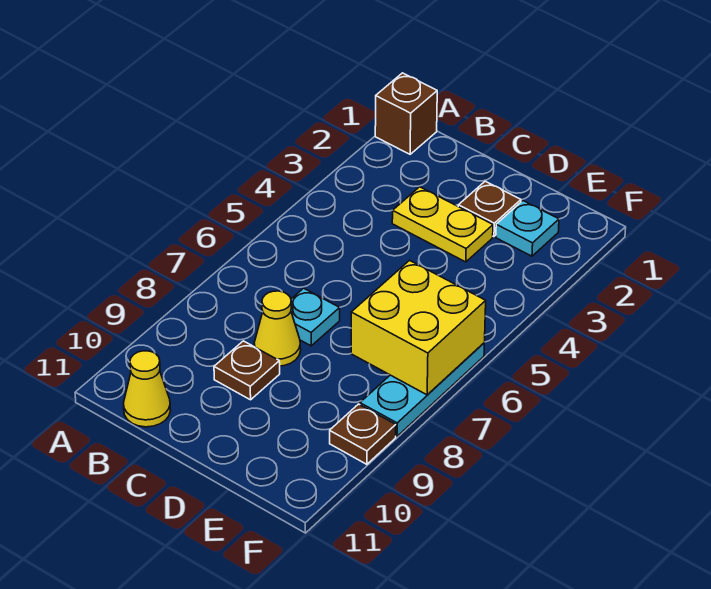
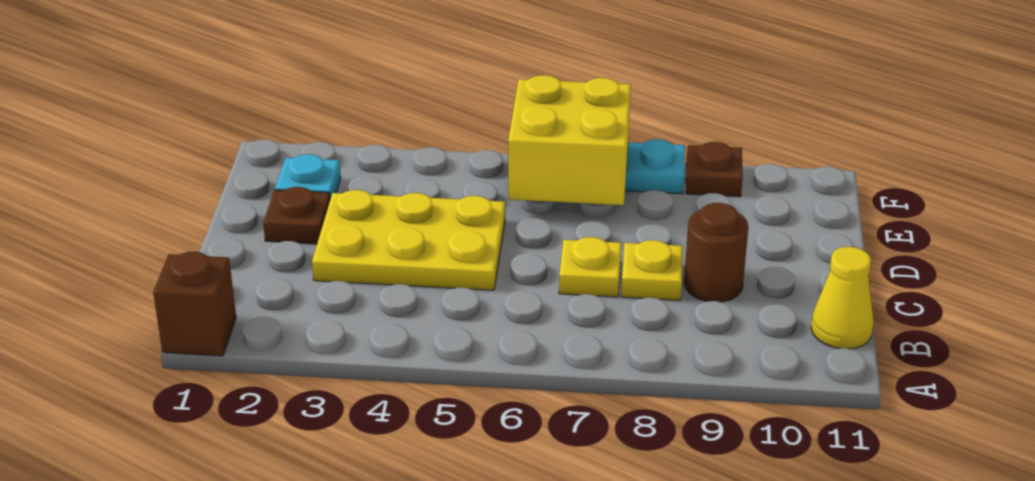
yellow plate C3:D3 level 1 -> yellow plate C3:D5 level 1
cyan plate C7 level 1 -> yellow plate C7 level 1
yellow cone C8 level 1 -> yellow plate C8 level 1
brown plate C9 level 1 -> brown round brick C9 level 1

